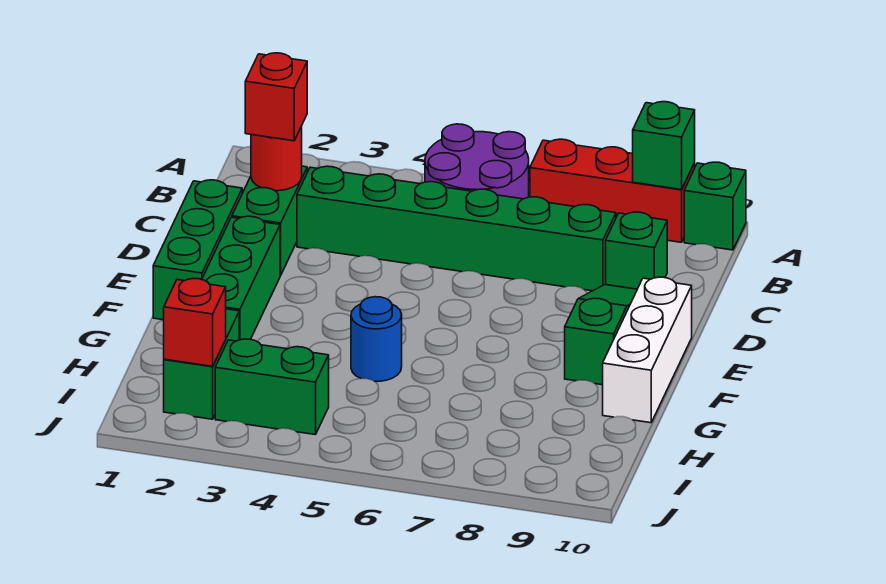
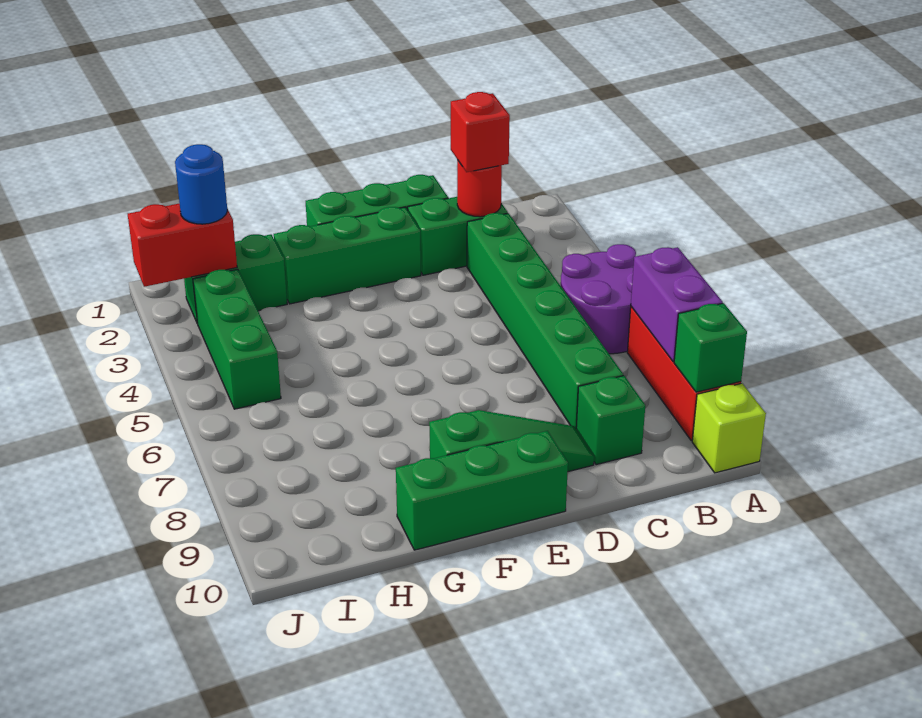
none -> purple brick A7:A8 level 2
green brick A10 level 1 -> lime brick A10 level 1
white brick E10:G10 level 1 -> green brick E10:G10 level 1
blue round brick G5 level 1 -> blue round brick I2 level 3
red brick I2 level 2 -> red brick I2:J2 level 2
green brick I3:I4 level 1 -> green brick I3:I5 level 1

